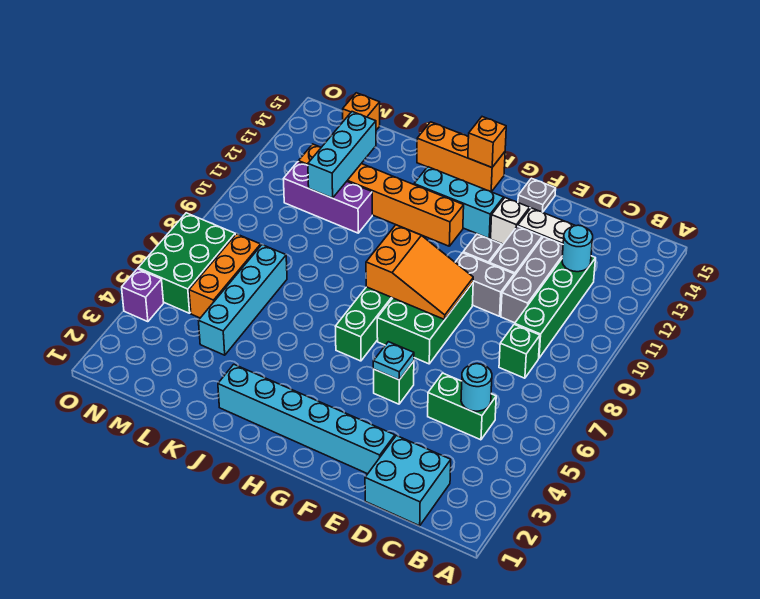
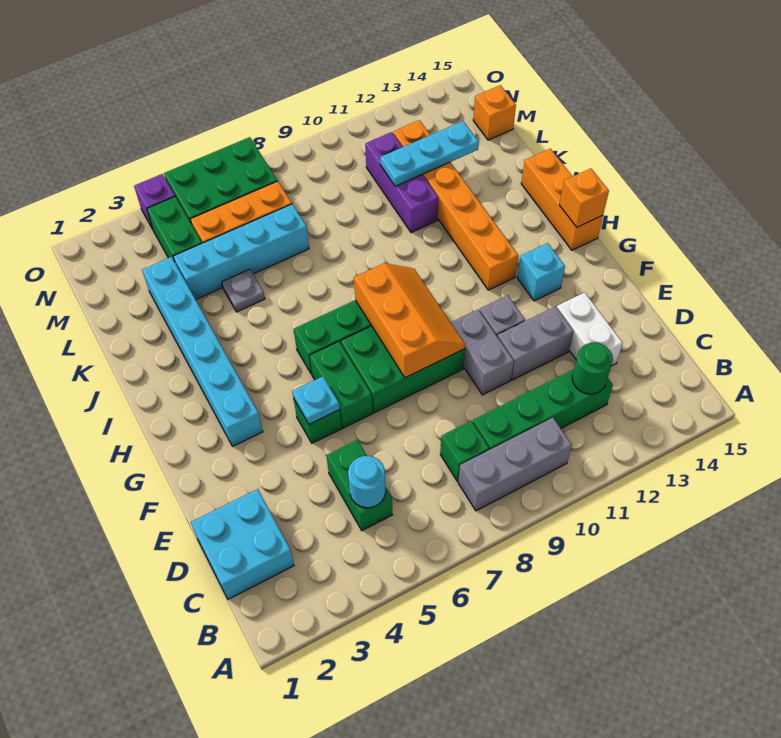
cyan round brick C12 level 2 -> green round brick C12 level 2
grey brick D10:D12 level 1 -> grey brick B8:B10 level 1
cyan brick E2:J2 level 1 -> cyan brick G3:L3 level 1
none -> green brick F6:G6 level 1
orange slope F8:H9 level 2 top H -> orange slope F8:H9 level 2 top 8
white brick F13 level 1 -> none
grey plate F15 level 1 -> grey plate K5 level 1
cyan brick G13:I13 level 1 -> cyan brick G13 level 1
cyan brick L11:L13 level 2 -> cyan plate L11:L13 level 2
none -> green brick M4:N4 level 1

